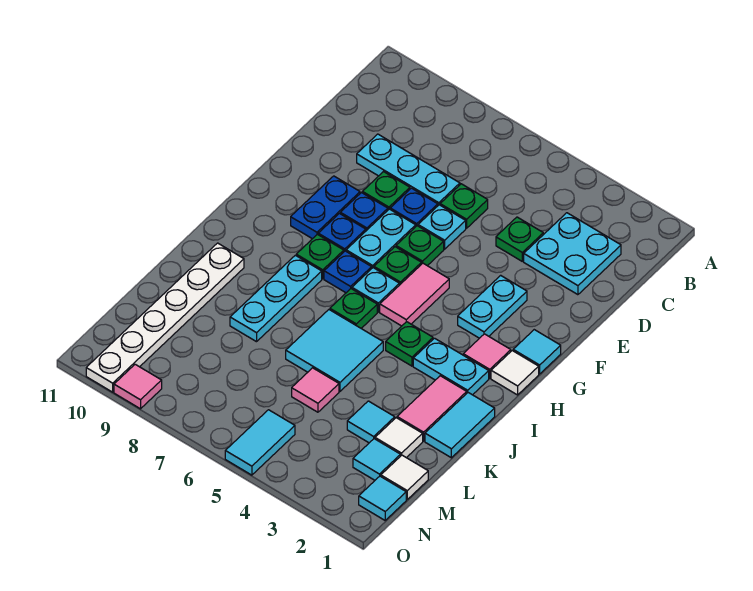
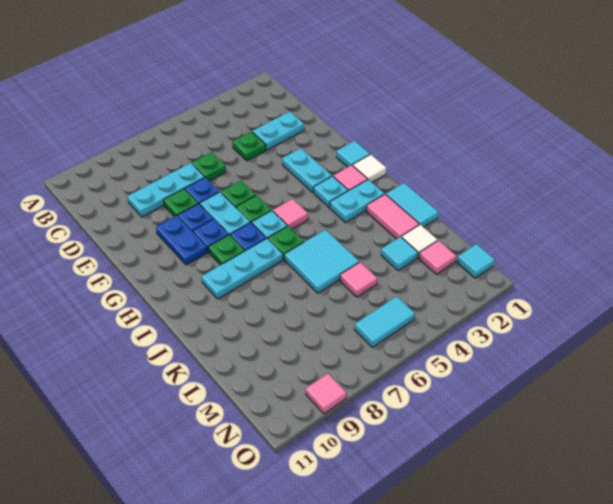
cyan plate C2:D3 level 1 -> cyan plate D2:D3 level 1
cyan plate E6 level 1 -> cyan plate H3 level 1
pink tile G5:H5 level 1 -> pink tile H5 level 1
green plate I4 level 1 -> none
cyan plate I8:K8 level 1 -> cyan plate I7:I9 level 1
white plate J10:O10 level 1 -> none
white tile M1 level 1 -> none
cyan tile M2 level 1 -> pink tile M2 level 1
cyan tile N5:O5 level 1 -> cyan tile N5:N6 level 1

